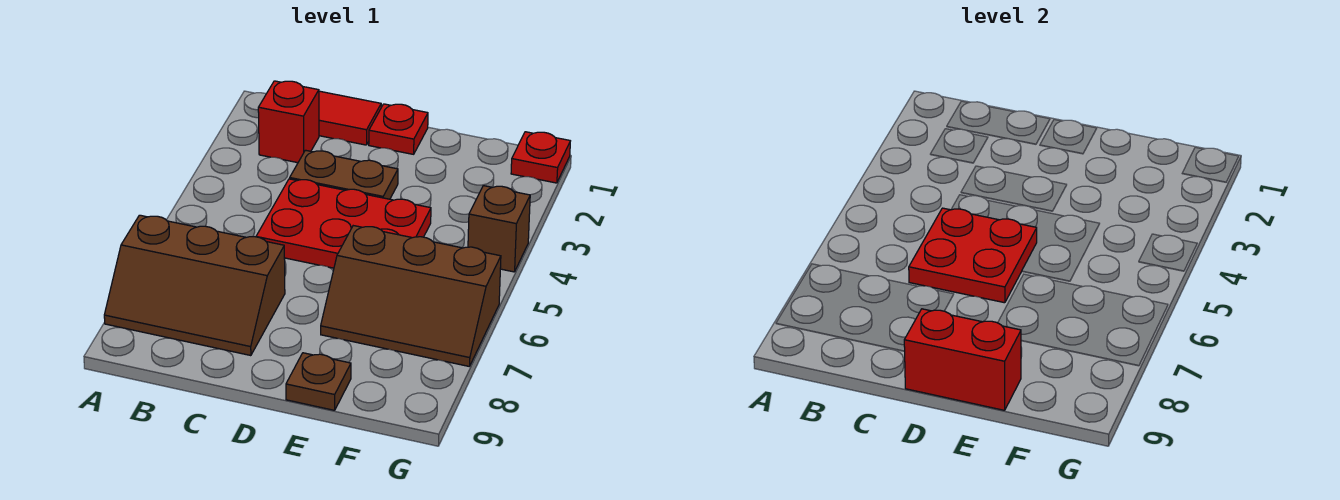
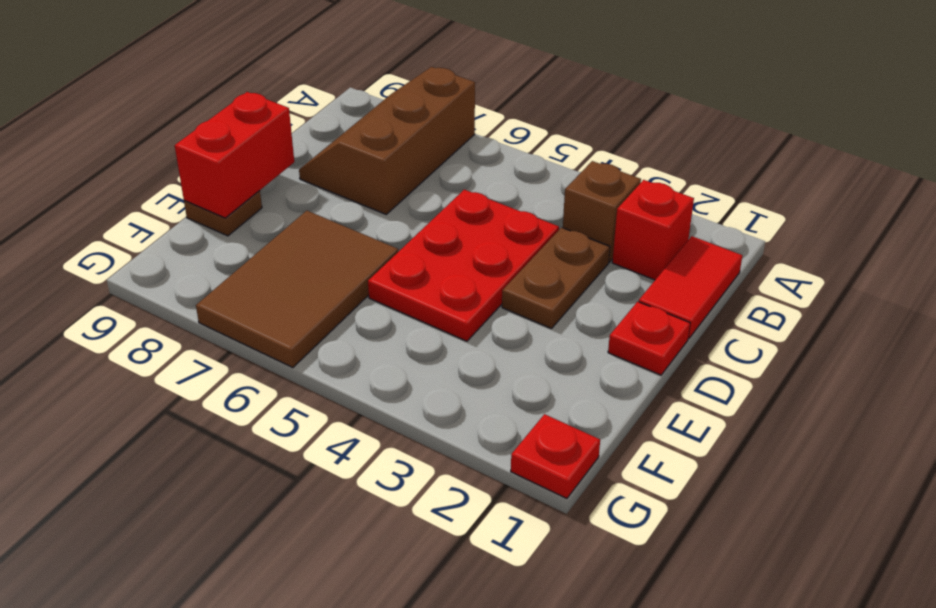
red plate C5:D6 level 2 -> none
brown slope E6:G7 level 1 top 6 -> brown tile E6:G7 level 1
brown brick G4 level 1 -> brown brick B3 level 1

